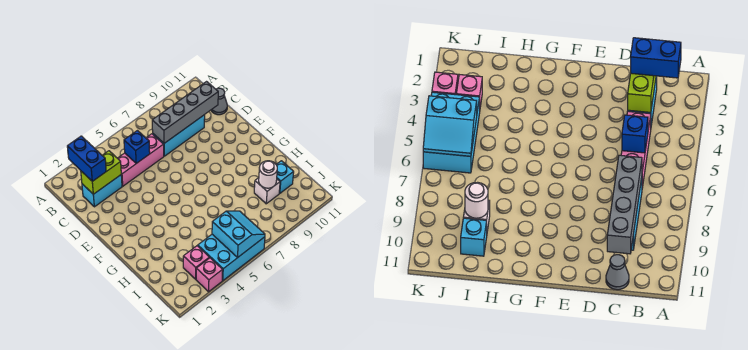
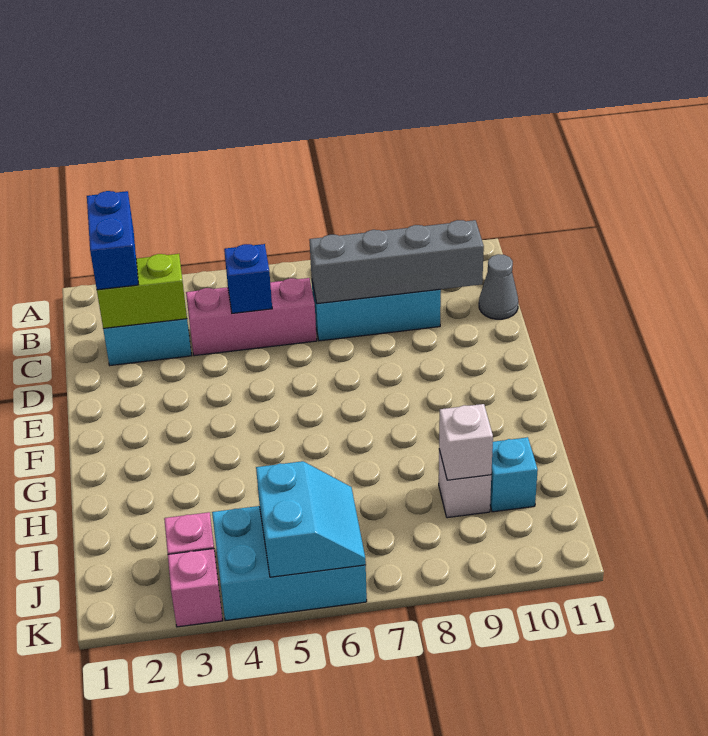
white round brick I9 level 2 -> white brick I9 level 2

